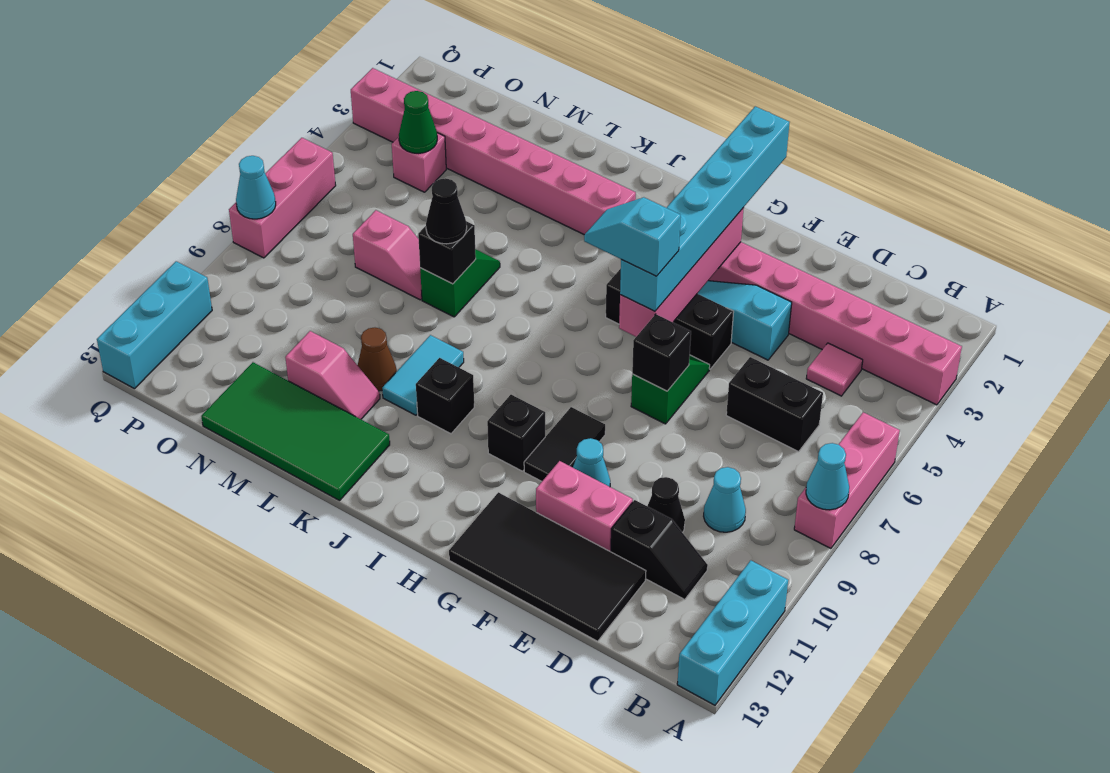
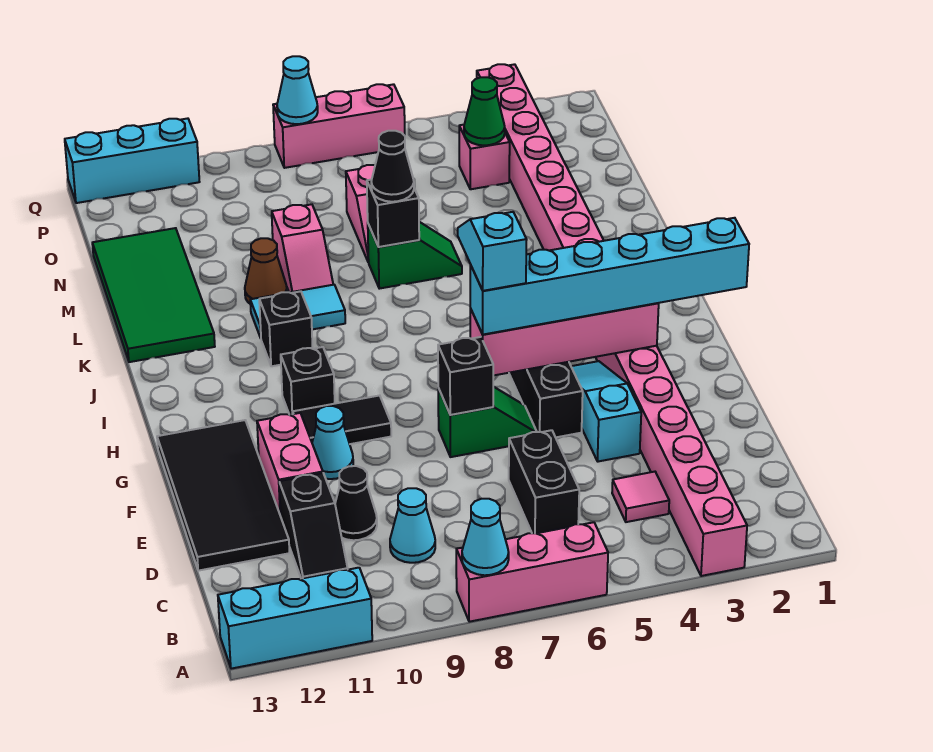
pink slope L11:M11 level 1 top M -> pink slope L9:M9 level 1 top M

